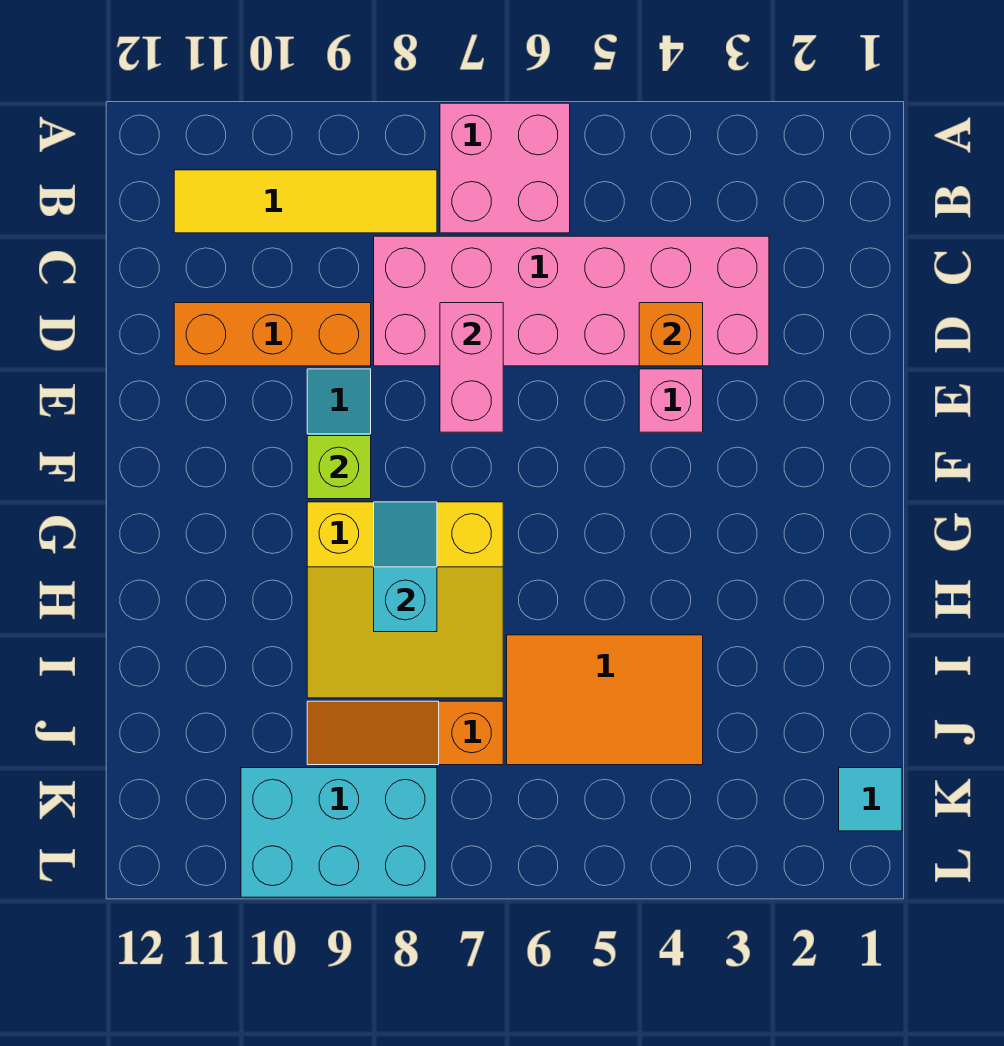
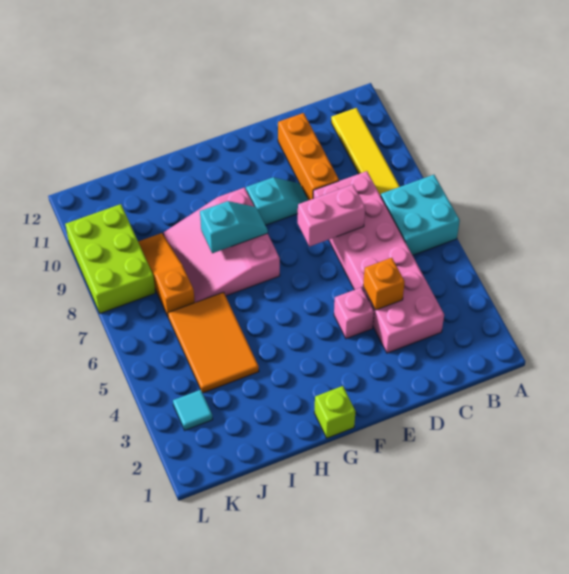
pink brick A6:B7 level 1 -> cyan brick A6:B7 level 1
lime brick F9 level 2 -> lime brick G1 level 1
yellow slope G7:I9 level 1 top G -> pink slope G7:I9 level 1 top G
cyan tile K1 level 1 -> cyan tile K3 level 1
cyan brick K8:L10 level 1 -> lime brick K8:L10 level 1

